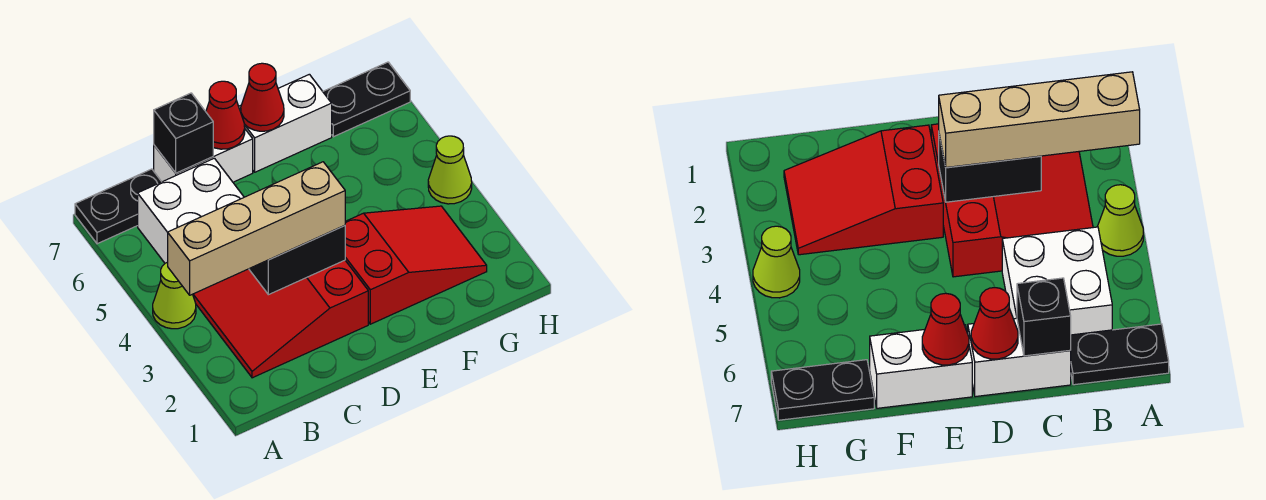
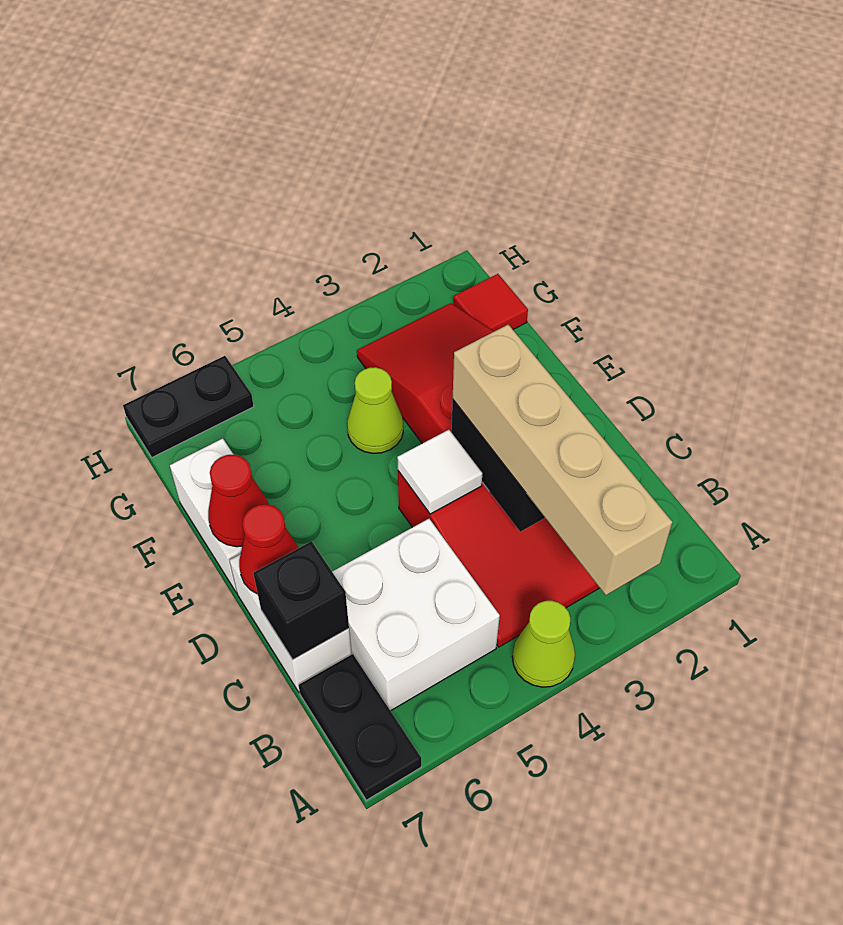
none -> white tile D4 level 2
none -> red tile G1 level 1
black plate G7:H7 level 1 -> black plate H6:H7 level 1
lime cone H4 level 1 -> lime cone F4 level 1

